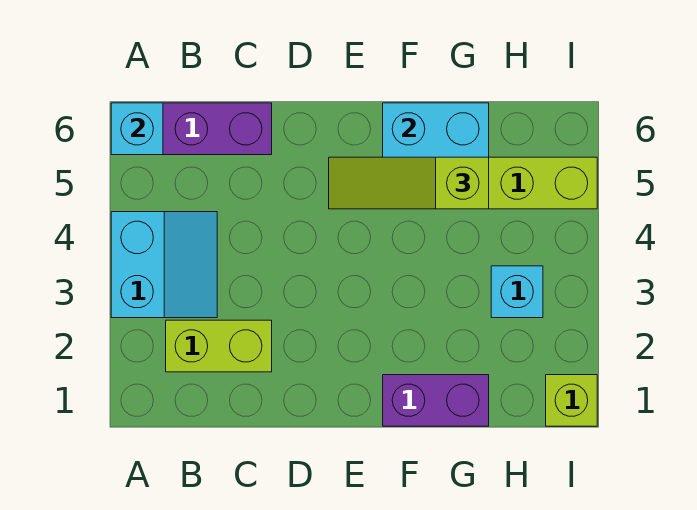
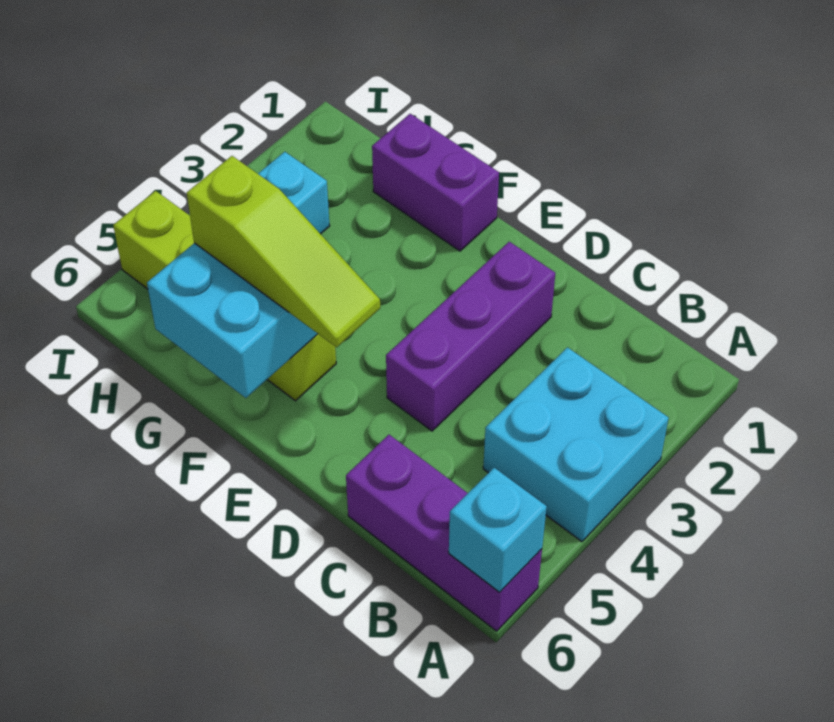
cyan slope A3:B4 level 1 top A -> cyan brick A3:B4 level 1
lime brick B2:C2 level 1 -> none
none -> purple brick D2:D4 level 1
lime brick I1 level 1 -> none

